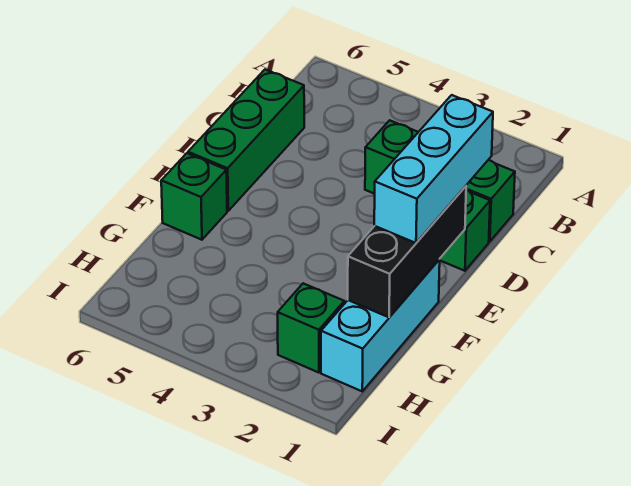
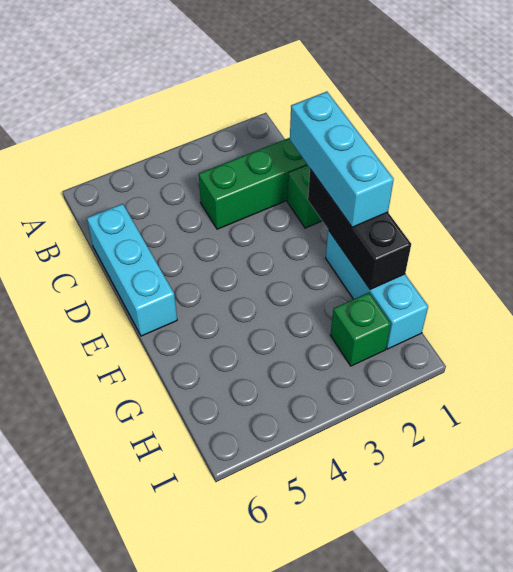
green brick C6:E6 level 1 -> cyan brick C6:E6 level 1
green brick F6 level 1 -> none

